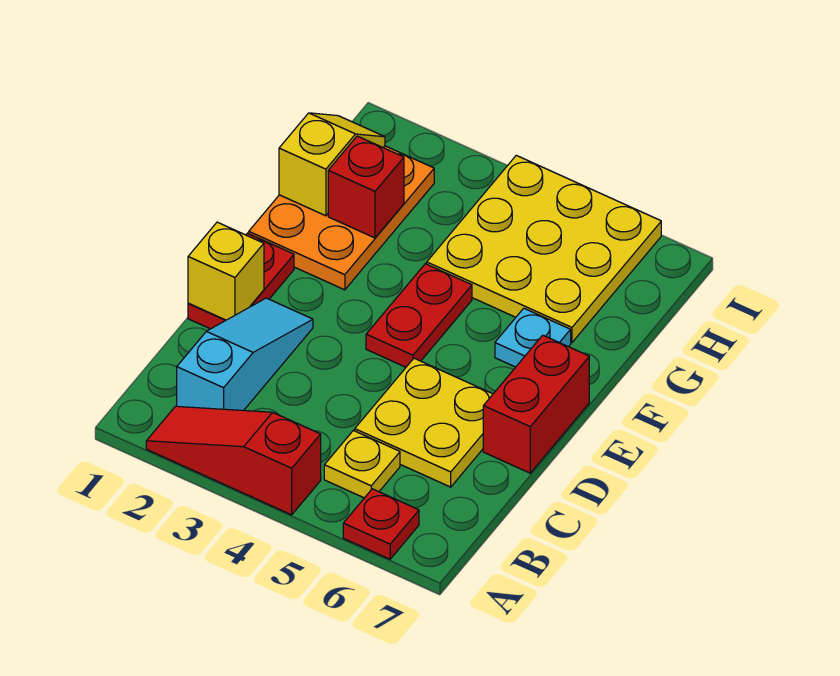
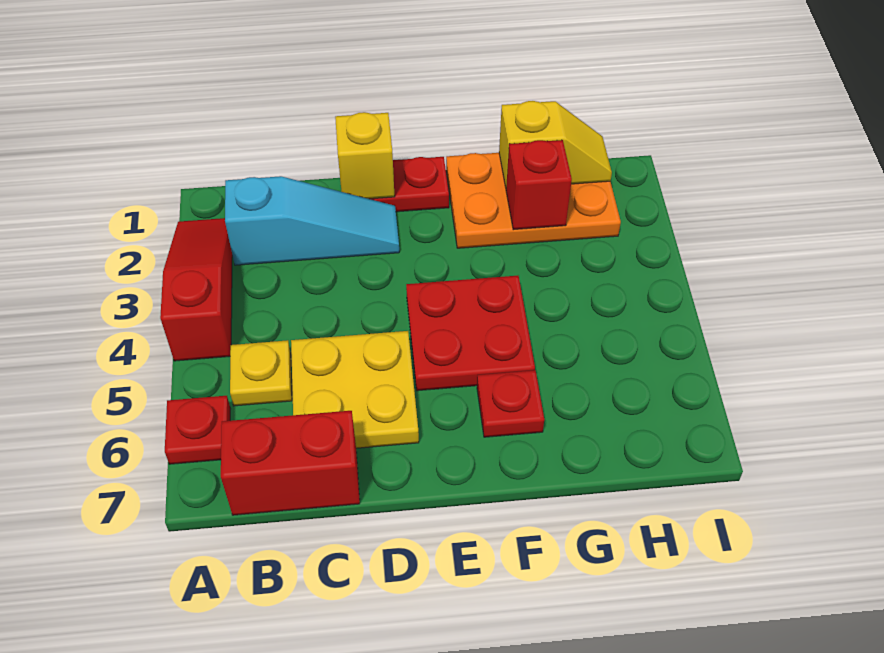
red brick D7:E7 level 1 -> red brick B7:C7 level 1
red plate E4:F4 level 1 -> red plate E4:F5 level 1
cyan plate F6 level 1 -> red plate F6 level 1
yellow plate G4:I6 level 1 -> none

